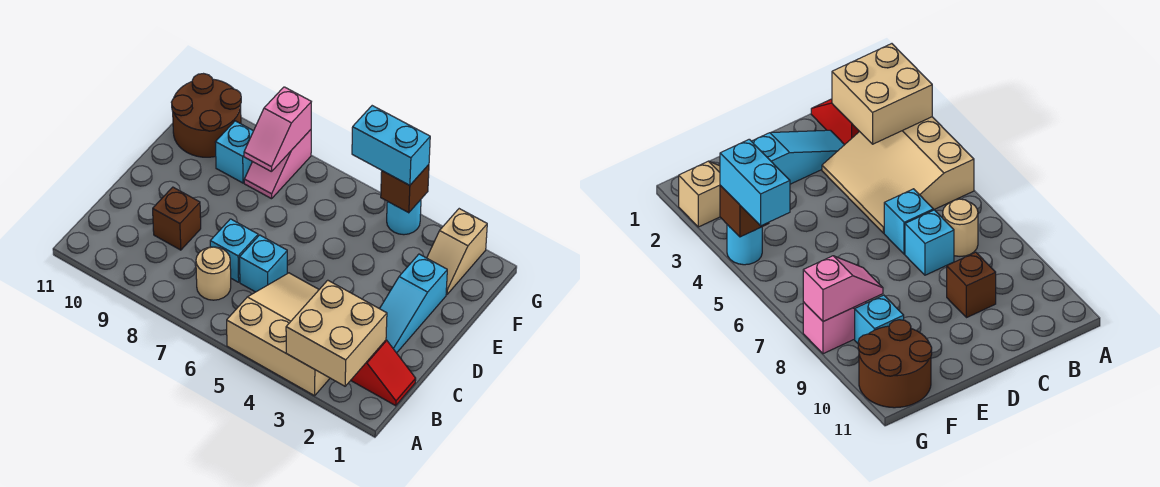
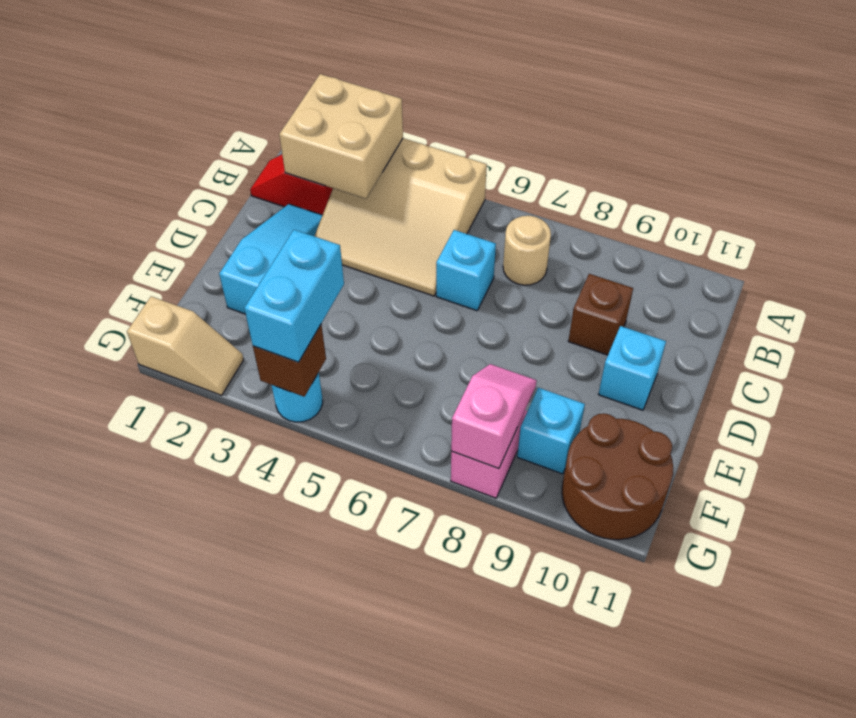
cyan brick C7 level 1 -> cyan brick D10 level 1
tan slope F2:G2 level 1 top G -> tan slope G1:G2 level 1 top 1
cyan brick G4:G5 level 3 -> cyan brick F4:G4 level 3

